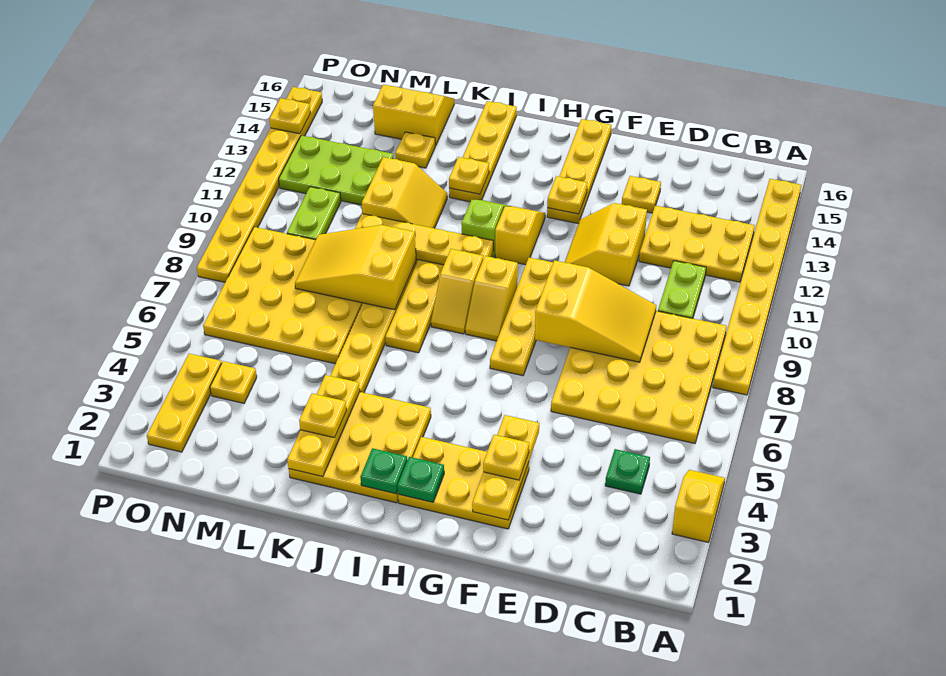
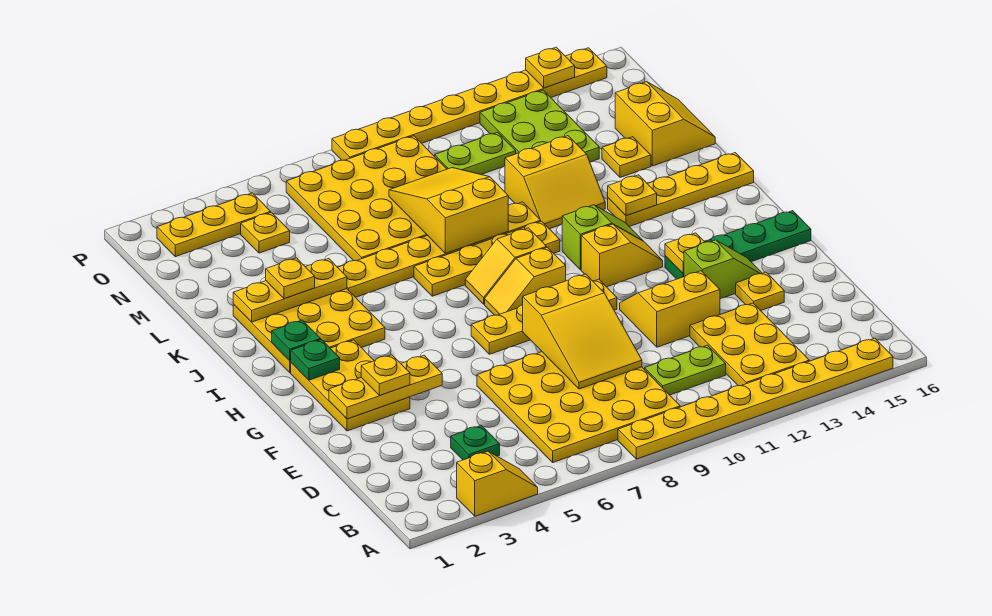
none -> lime slope F13:F14 level 1 top 13
yellow plate G13:G16 level 1 -> green plate G13:G16 level 1
yellow plate I10:L10 level 2 -> none

